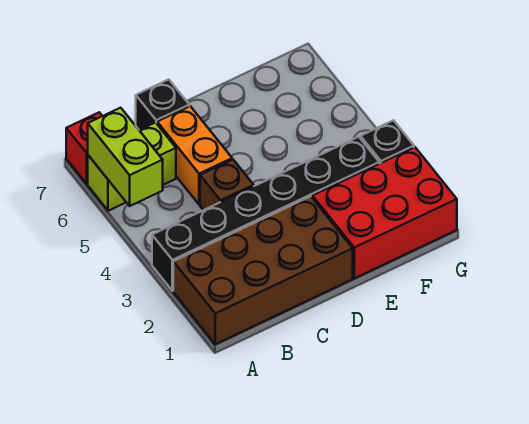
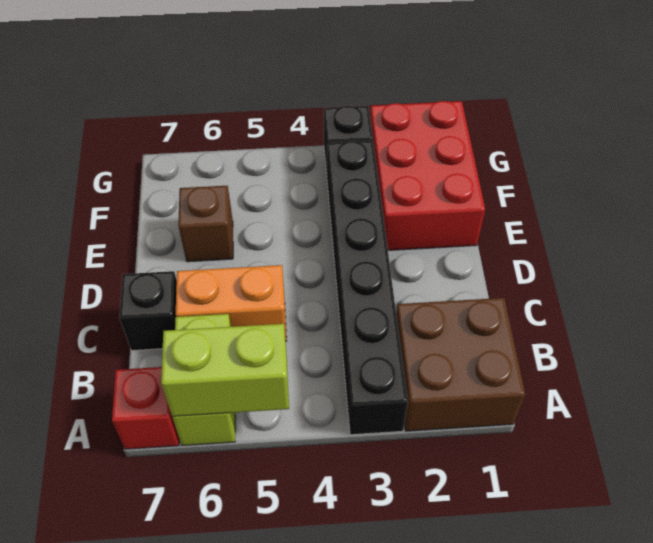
brown brick A1:D2 level 1 -> brown brick A1:B2 level 1
brown brick C4 level 1 -> brown brick E6 level 1

